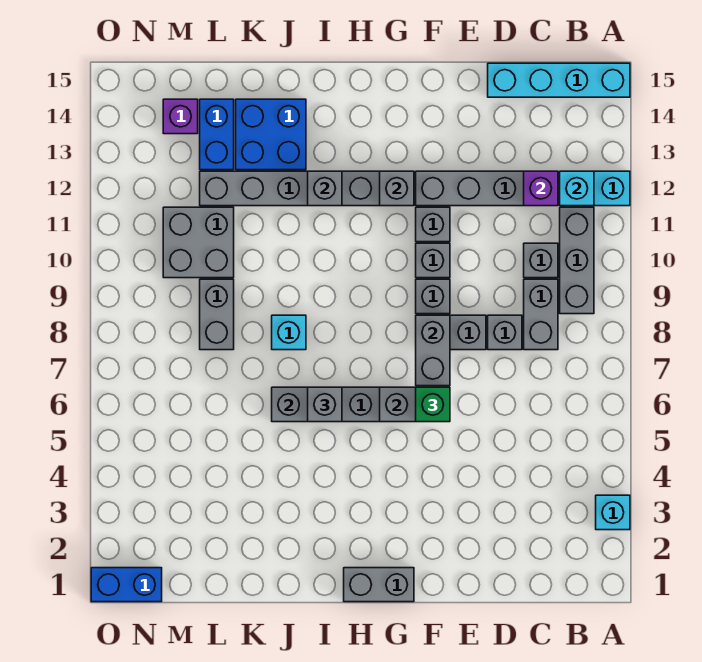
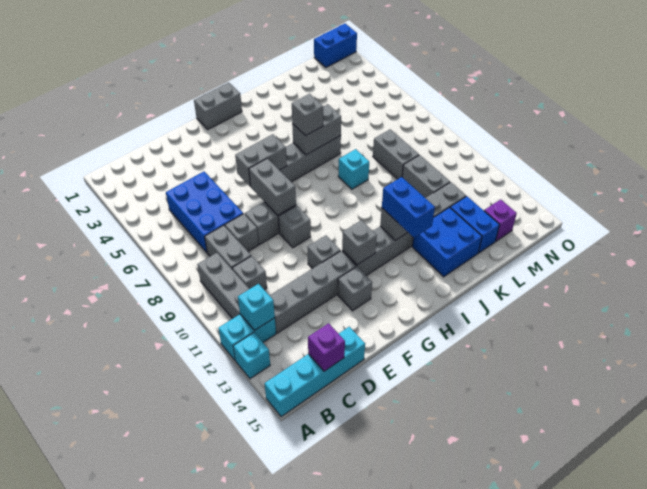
cyan brick A3 level 1 -> cyan brick A13 level 1
none -> blue brick C5:D7 level 1
purple brick C12 level 2 -> purple brick C15 level 2
green brick F6 level 3 -> none
grey brick F10 level 1 -> grey brick F13 level 1
none -> blue brick I12:I13 level 3
grey brick L10:M11 level 1 -> grey brick L10:L11 level 1

